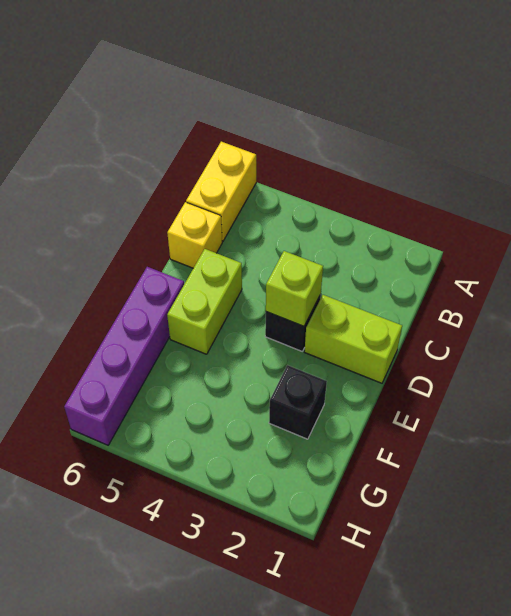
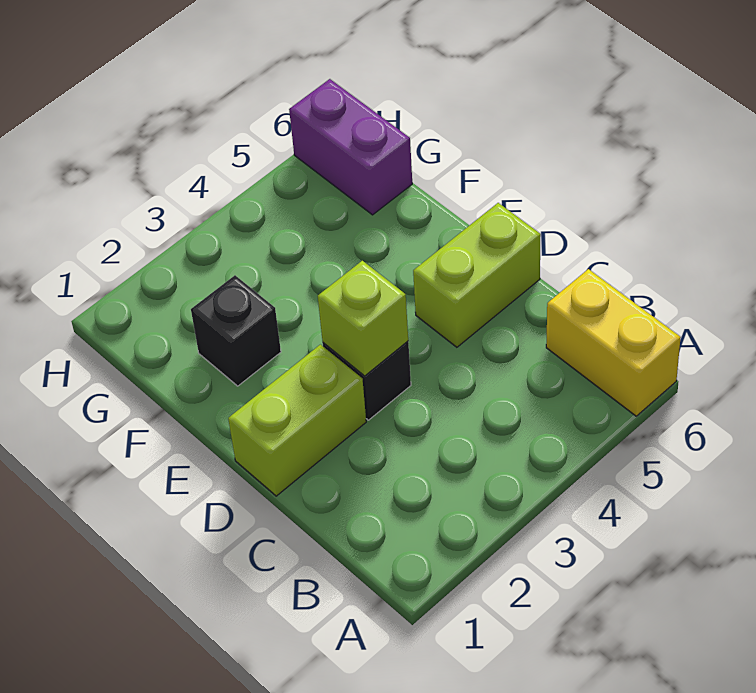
yellow brick C6 level 1 -> none
lime brick D5:E5 level 1 -> lime brick D5:D6 level 1
purple brick E6:H6 level 1 -> purple brick G6:H6 level 1

